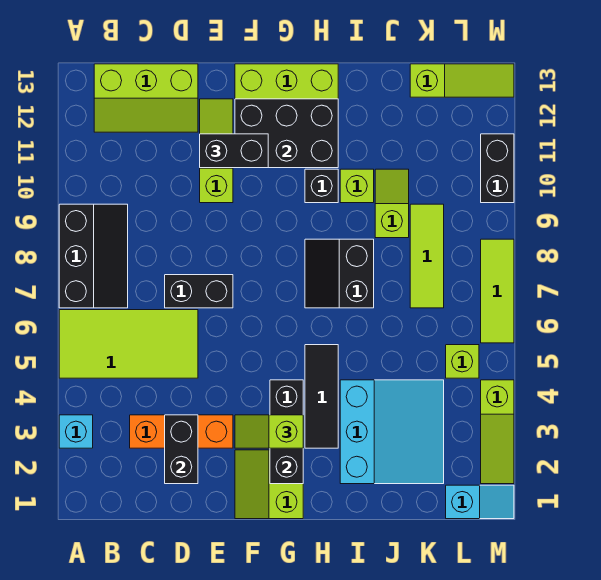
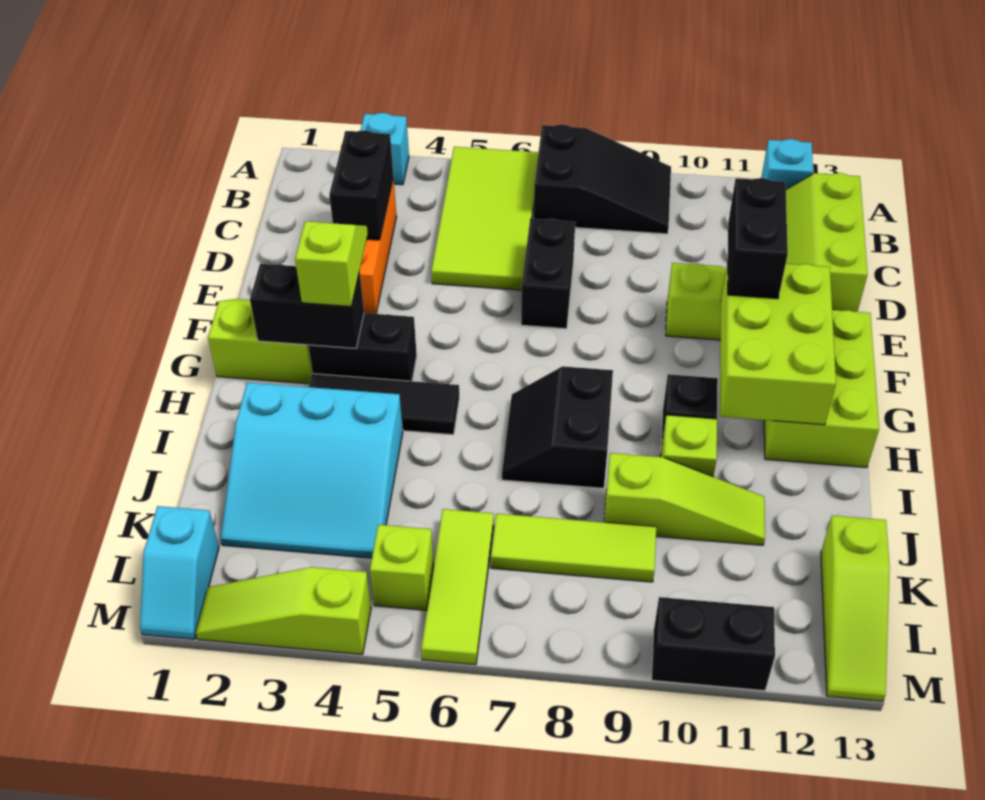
black slope A7:B9 level 1 top A -> black slope A7:B9 level 1 top 7
none -> cyan brick A12 level 1
black brick D2:D3 level 2 -> black brick C3:D3 level 2
black brick F11:H12 level 2 -> lime brick F11:H12 level 2
black slope H7:I8 level 1 top I -> black slope H7:I8 level 1 top 8
lime slope J9:J10 level 1 top 9 -> lime slope J9:J11 level 1 top 9
lime tile M6:M8 level 1 -> lime tile K6:M6 level 1

